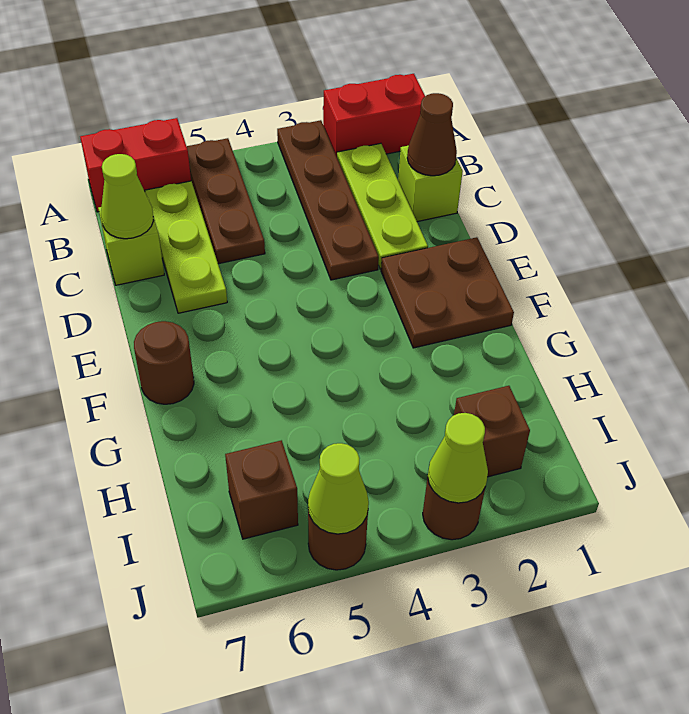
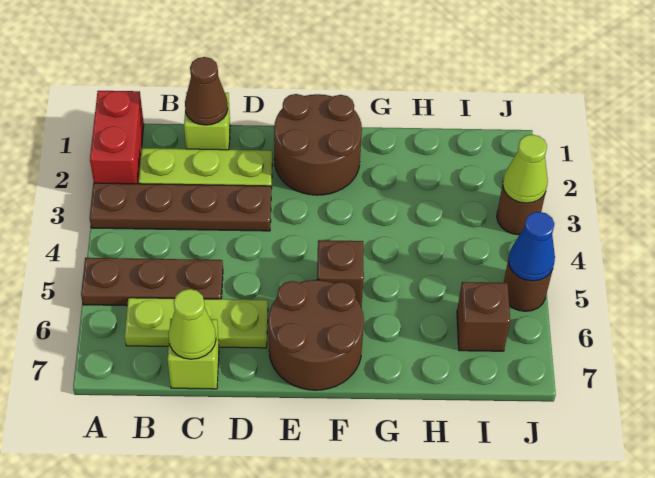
red brick A6:A7 level 1 -> none
brown plate E1:F2 level 1 -> brown round brick E1:F2 level 1
brown round brick F7 level 1 -> brown round brick E6:F7 level 1
brown brick I2 level 1 -> brown brick F5 level 1
lime cone J5 level 2 -> blue cone J5 level 2

